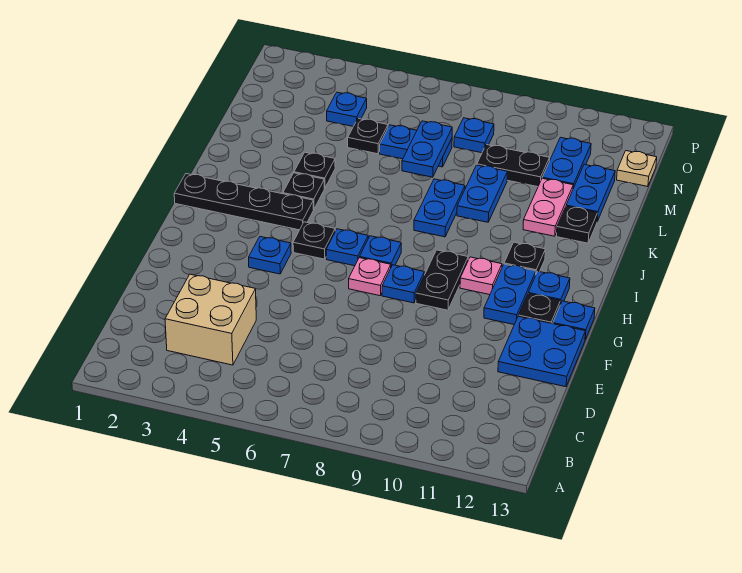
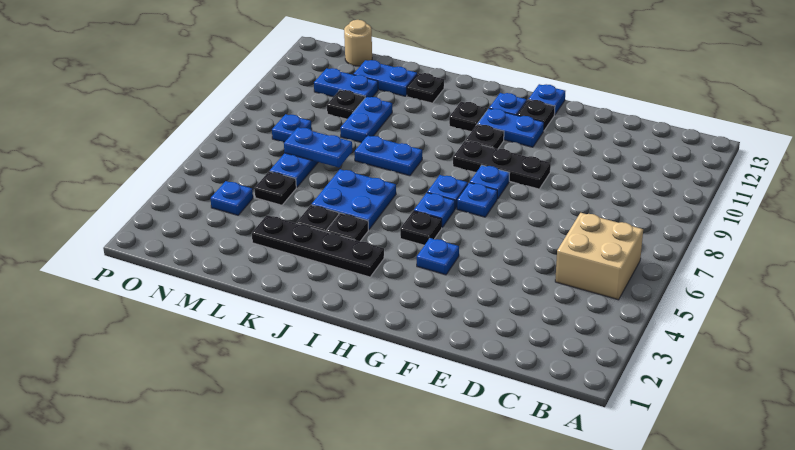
tan brick C3:D4 level 1 -> tan brick B5:C6 level 1
blue plate E12:F13 level 1 -> blue plate J5:K6 level 1
pink plate G7 level 1 -> blue plate G7 level 1
black plate G9:H9 level 1 -> black plate F9:H9 level 1
pink plate H10 level 1 -> black plate H10 level 1
black plate I1:I4 level 1 -> black plate I3:L3 level 1
blue plate K9:L9 level 1 -> blue plate L9:L10 level 1
pink plate K11:L11 level 1 -> none
black plate M9:M10 level 1 -> black plate M10 level 1
tan plate N13 level 1 -> tan round brick N13 level 1

